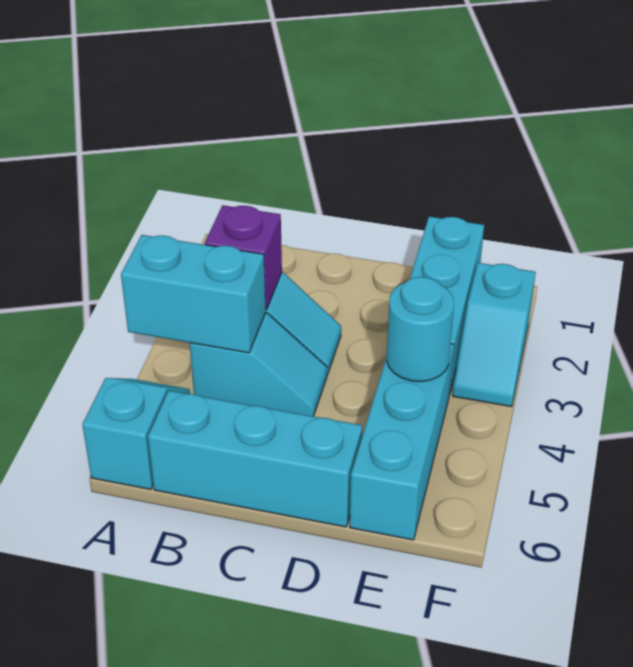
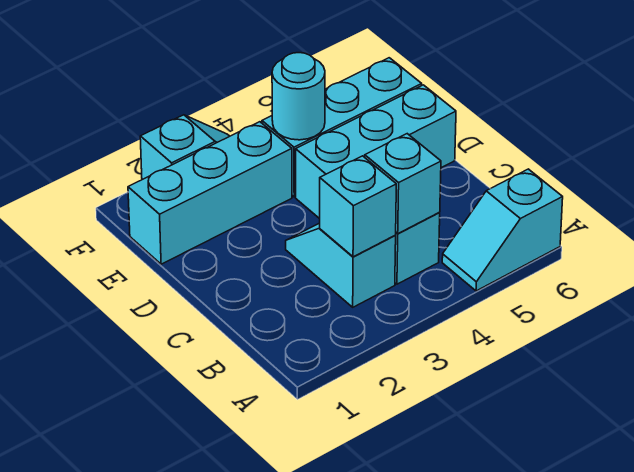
cyan brick A4:B4 level 2 -> cyan brick B4 level 2
purple brick B3 level 2 -> cyan brick B3 level 2
cyan brick B6:D6 level 1 -> cyan brick D4:D6 level 1

